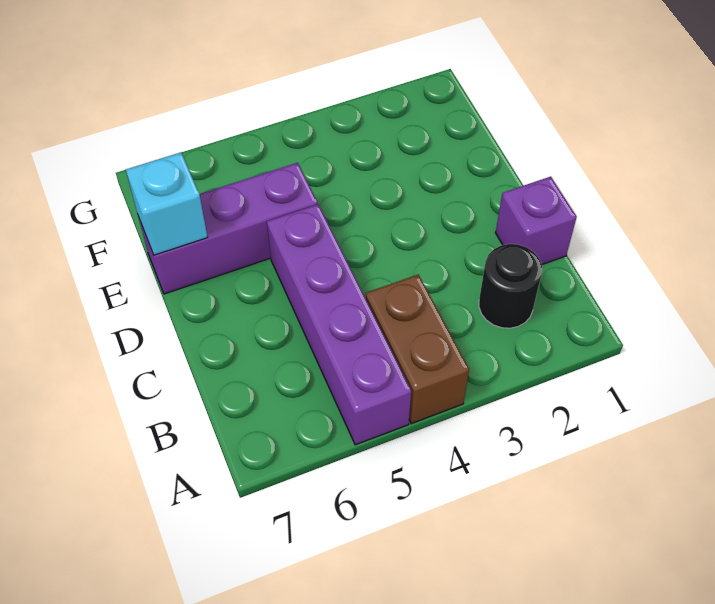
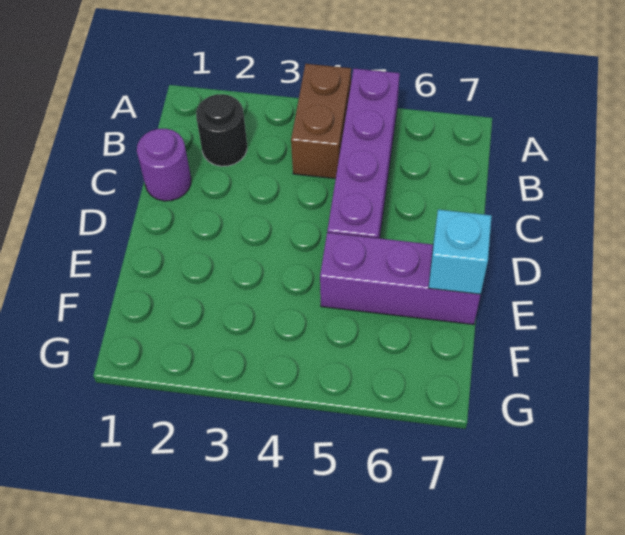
purple brick C1 level 1 -> purple round brick C1 level 1

